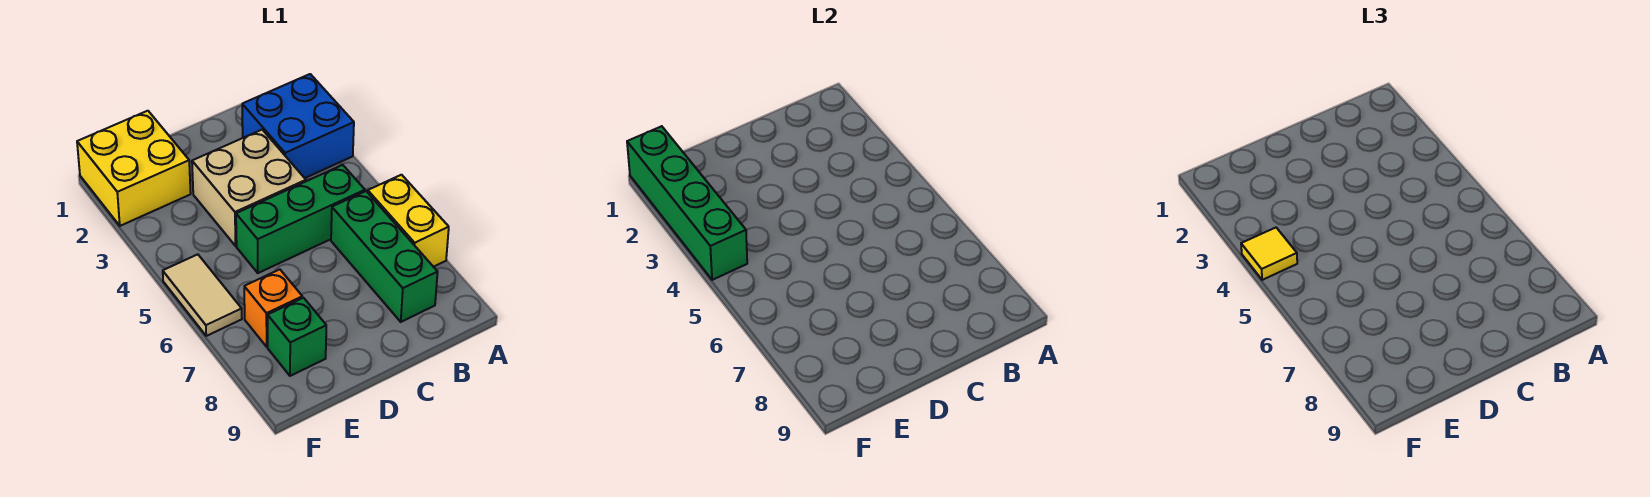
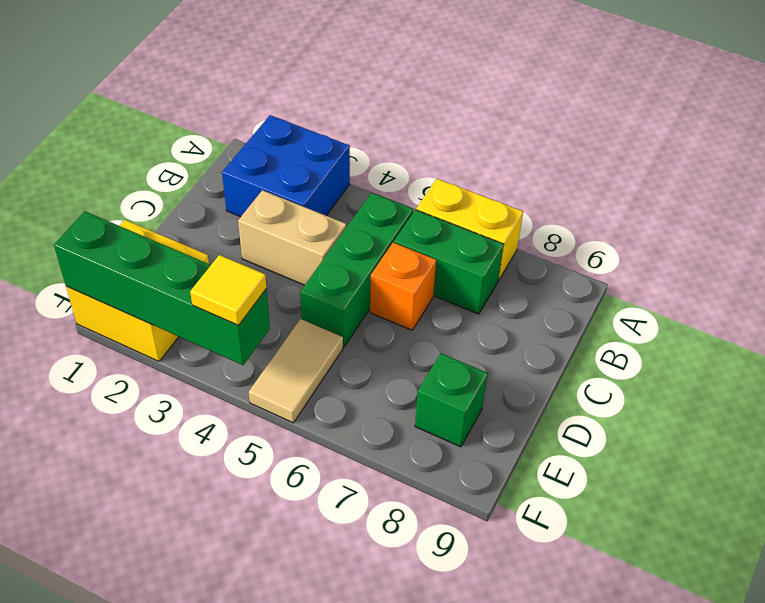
green brick B6:B8 level 1 -> green brick B6:B7 level 1
tan brick C3:D4 level 1 -> tan brick C3:C4 level 1
orange brick E7 level 1 -> orange brick C6 level 1
tan tile F5:F6 level 1 -> tan tile E5:F5 level 1

